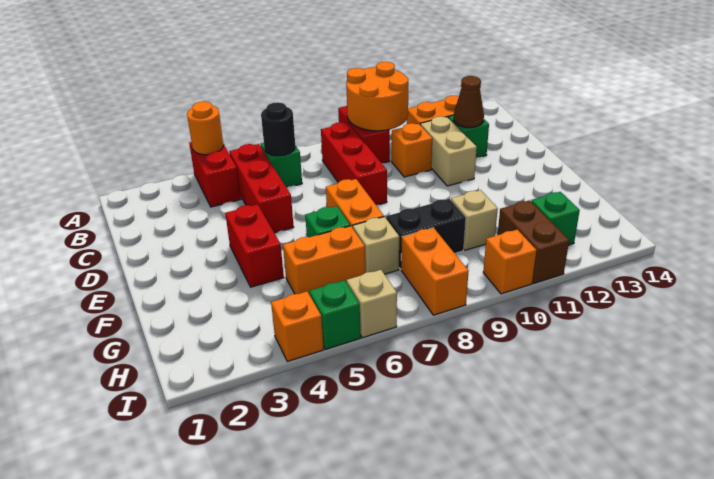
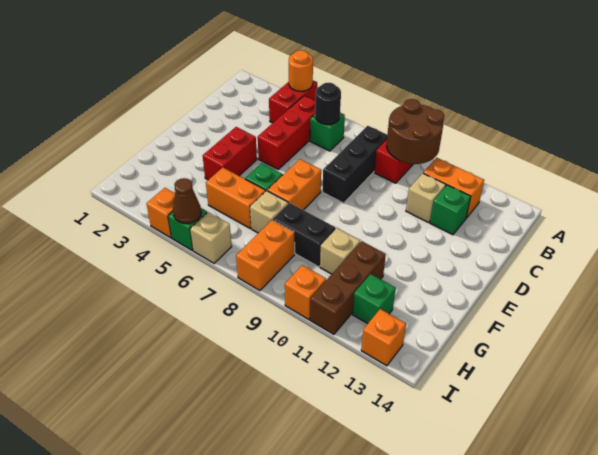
orange round brick A9:B10 level 2 -> brown round brick A9:B10 level 2
red brick B8:D8 level 1 -> black brick B8:D8 level 1
orange brick C10 level 1 -> orange brick I13 level 1
tan brick C11:D11 level 1 -> tan brick C11 level 1
brown cone C12 level 2 -> brown cone I5 level 2
brown brick H11:I11 level 1 -> brown brick G11:I11 level 1

